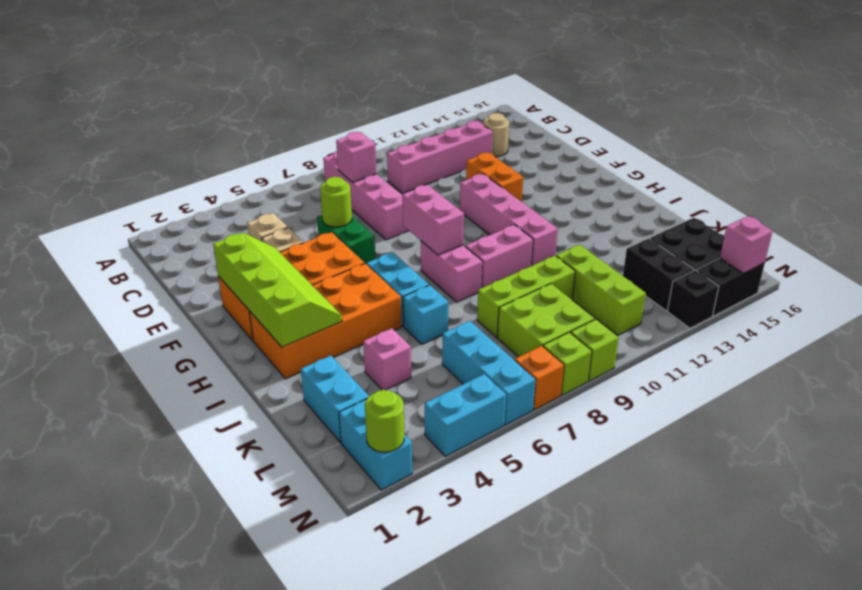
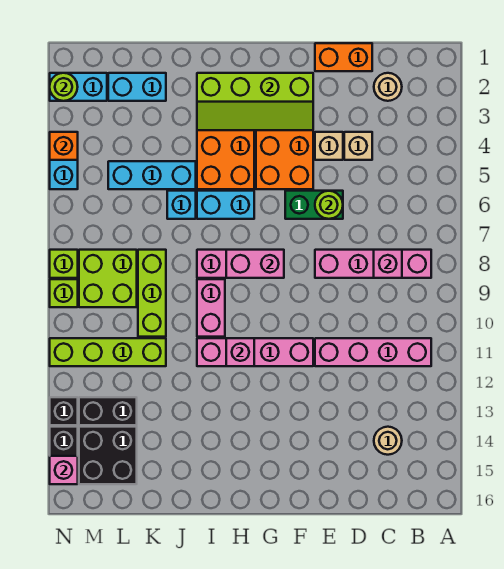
none -> tan round brick C2 level 1
pink brick C10:C13 level 1 -> pink brick B11:E11 level 1
orange brick E12:F12 level 1 -> orange brick D1:E1 level 1
pink brick K4 level 1 -> pink brick H11 level 2
lime brick K11:M11 level 1 -> lime brick K11:N11 level 1
cyan brick L6:N6 level 1 -> cyan brick J5:L5 level 1
orange brick N7 level 1 -> orange brick N4 level 2

